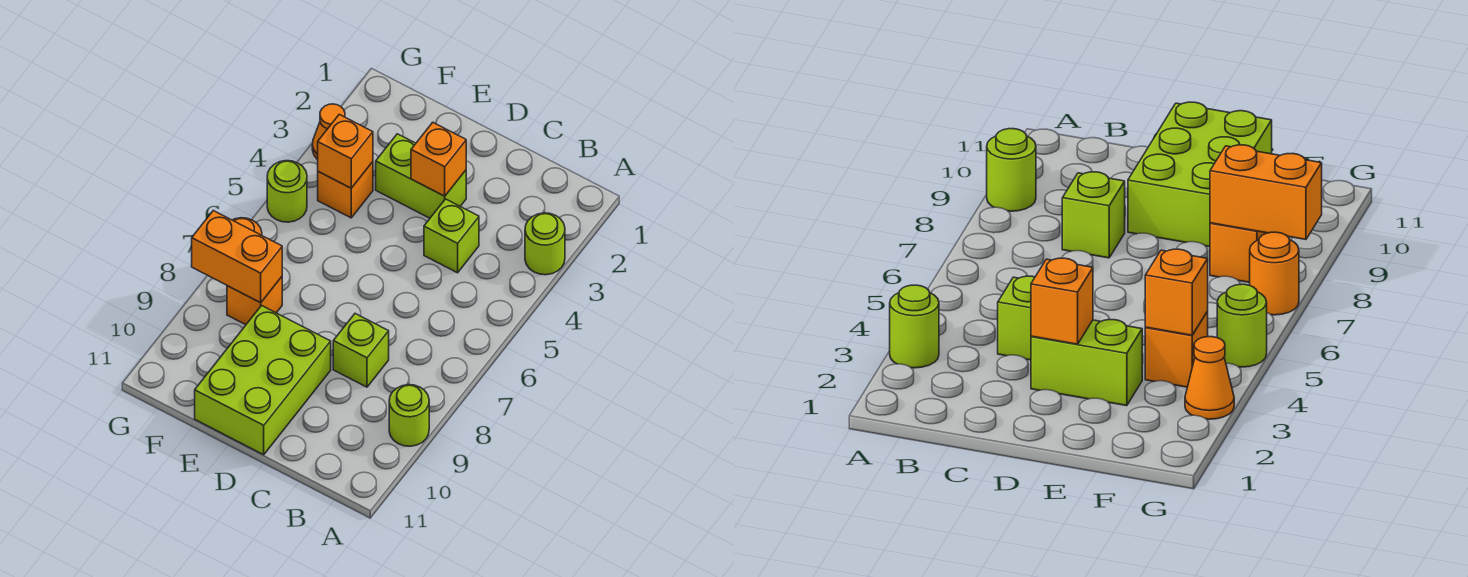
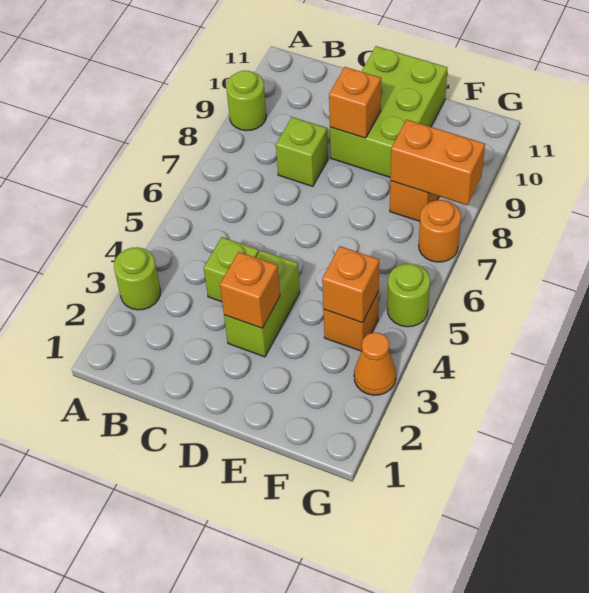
lime brick D3:E3 level 1 -> lime brick D3:D4 level 1
none -> orange brick D9 level 2

